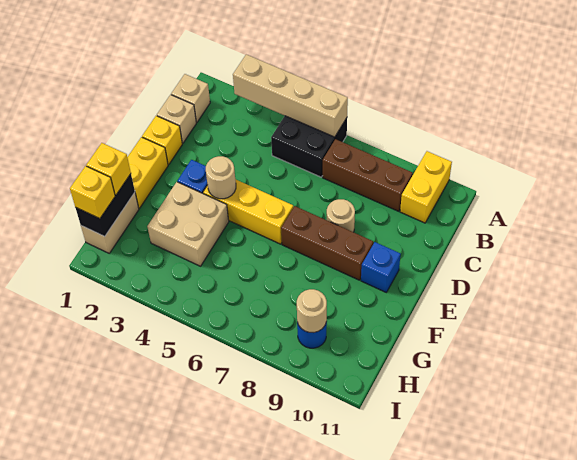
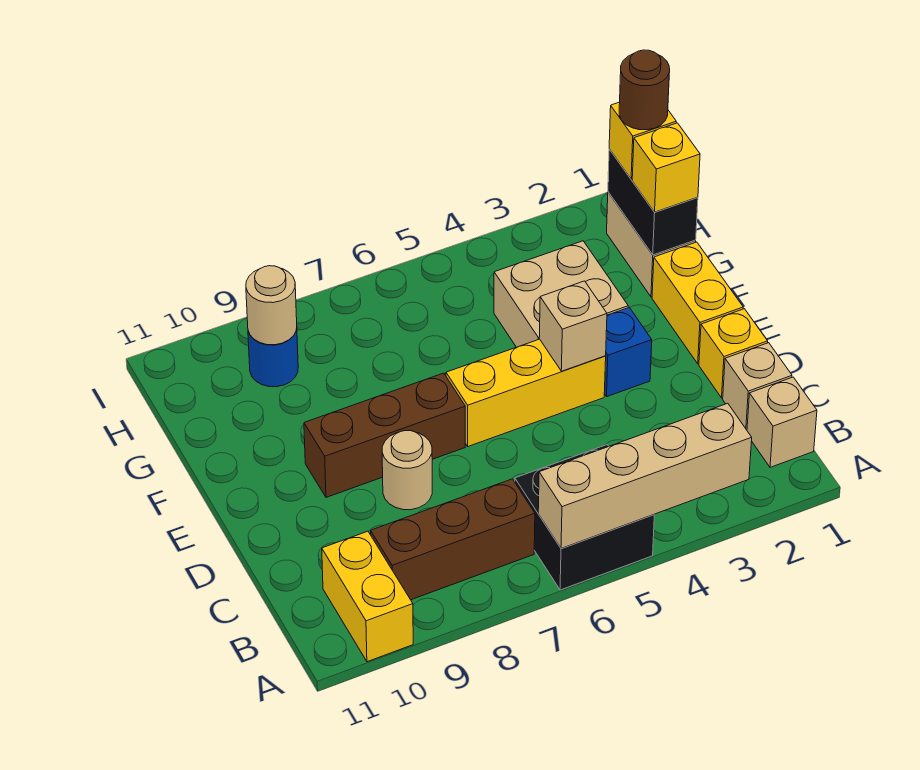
tan round brick E4 level 2 -> tan brick E4 level 2
blue brick E10 level 1 -> none
none -> brown round brick H1 level 4

